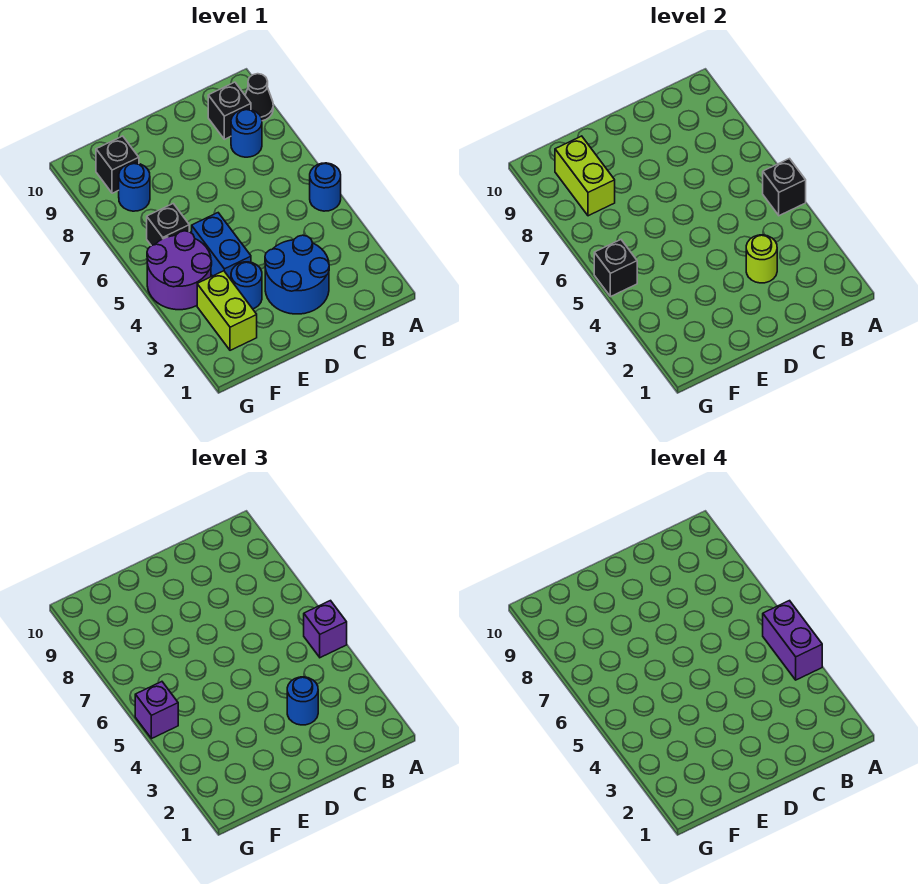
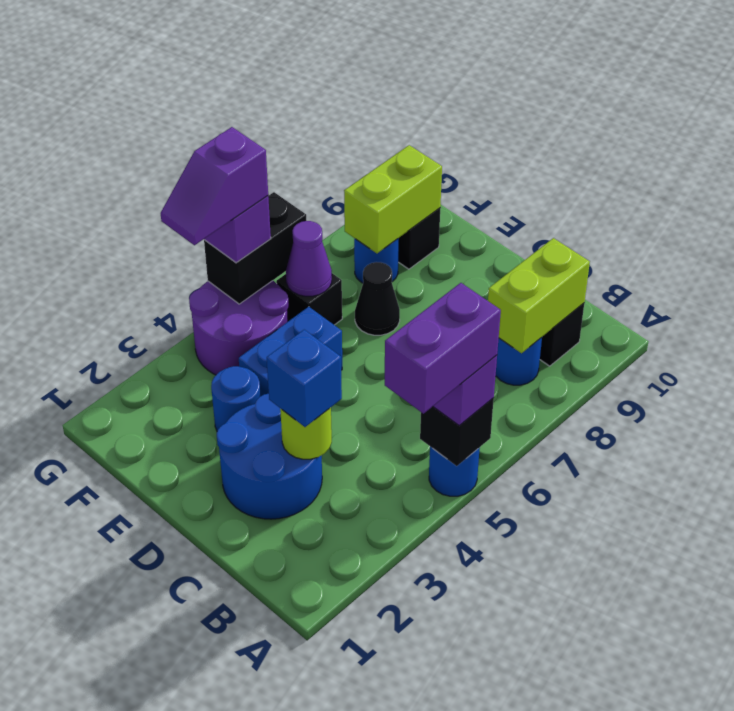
black cone A9 level 1 -> black cone E7 level 1
blue round brick C3 level 3 -> blue brick C3 level 3
lime brick F2:F3 level 1 -> lime brick B8:B9 level 2
none -> purple cone F6 level 2
none -> purple slope G4:G5 level 4 top 5
black brick G5 level 2 -> black brick G5:G6 level 2

